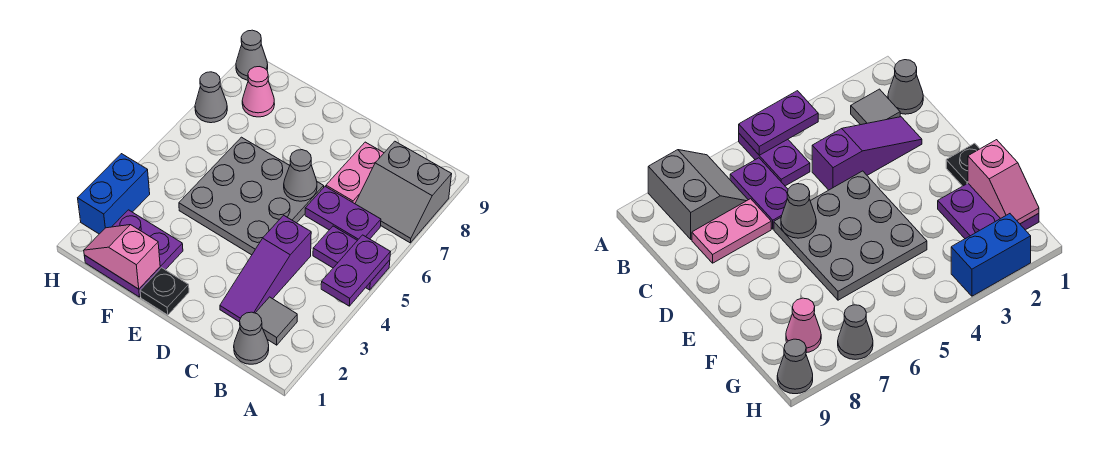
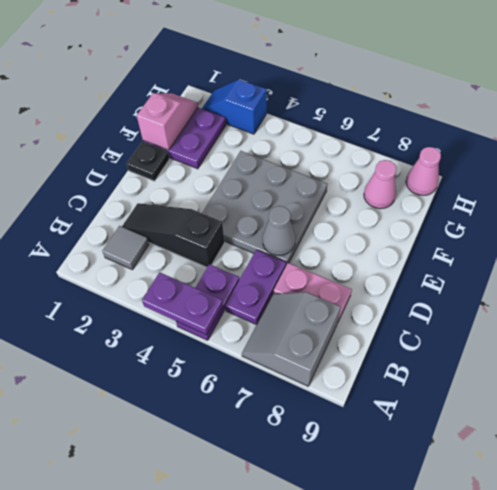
grey cone B1 level 1 -> none
purple slope C2:C4 level 1 top 4 -> black slope C2:C4 level 1 top 4
blue brick H2:H3 level 1 -> blue slope H2:H3 level 1 top 3
grey cone H7 level 1 -> none
grey cone H9 level 1 -> pink cone H9 level 1

